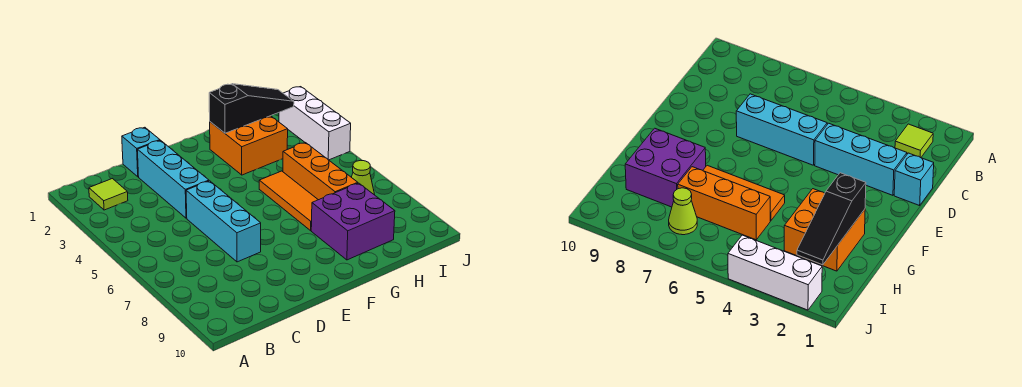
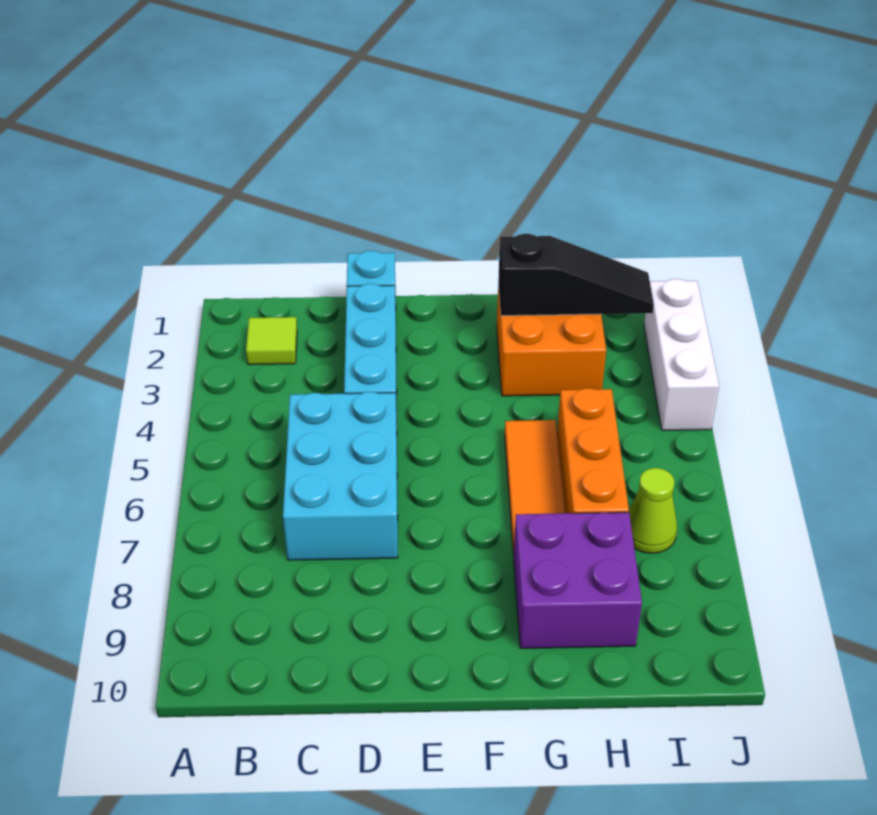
cyan brick D5:D7 level 1 -> cyan brick C5:D7 level 1

